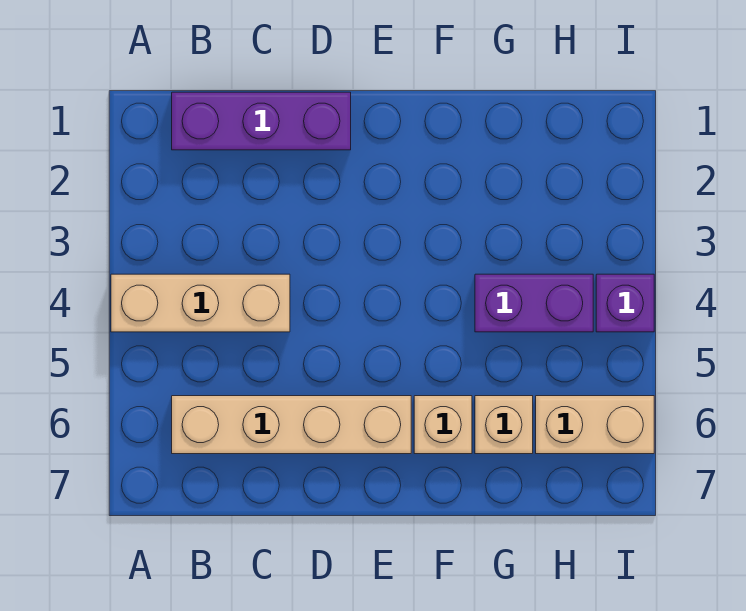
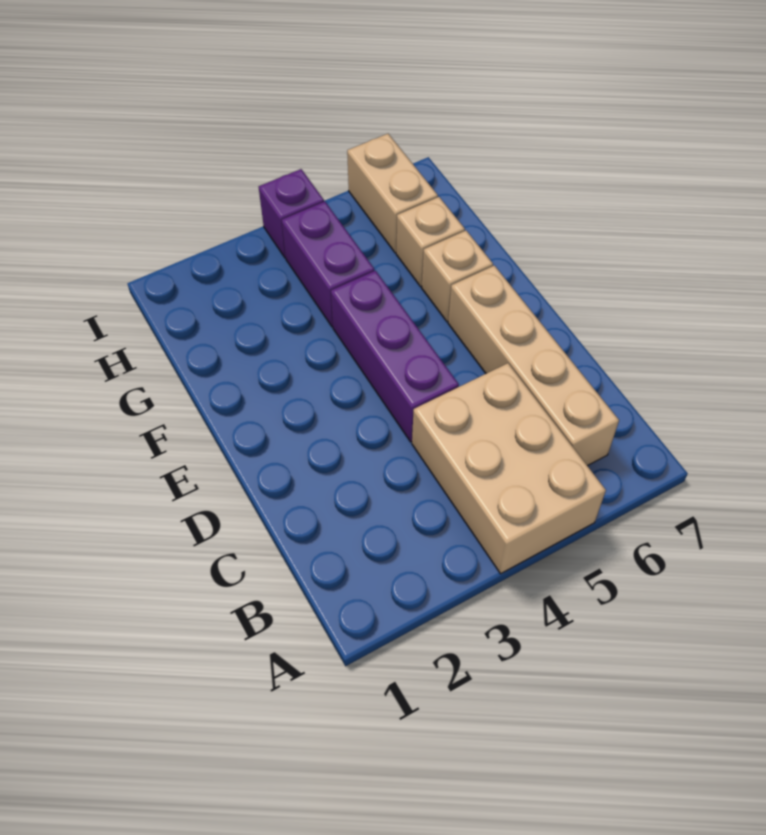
tan brick A4:C4 level 1 -> tan brick A4:C5 level 1
purple brick B1:D1 level 1 -> purple brick D4:F4 level 1

